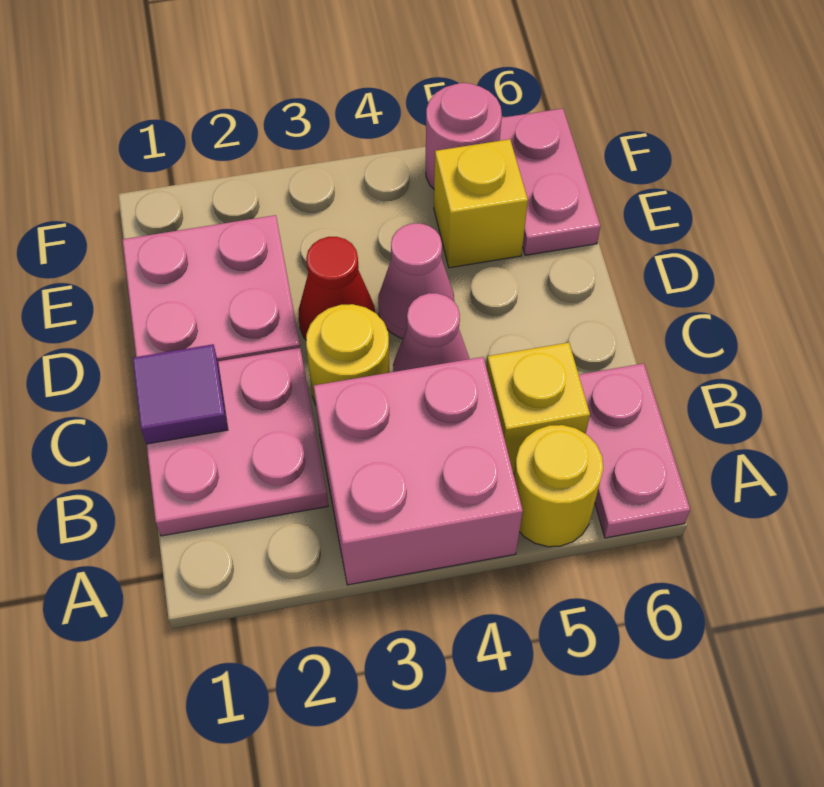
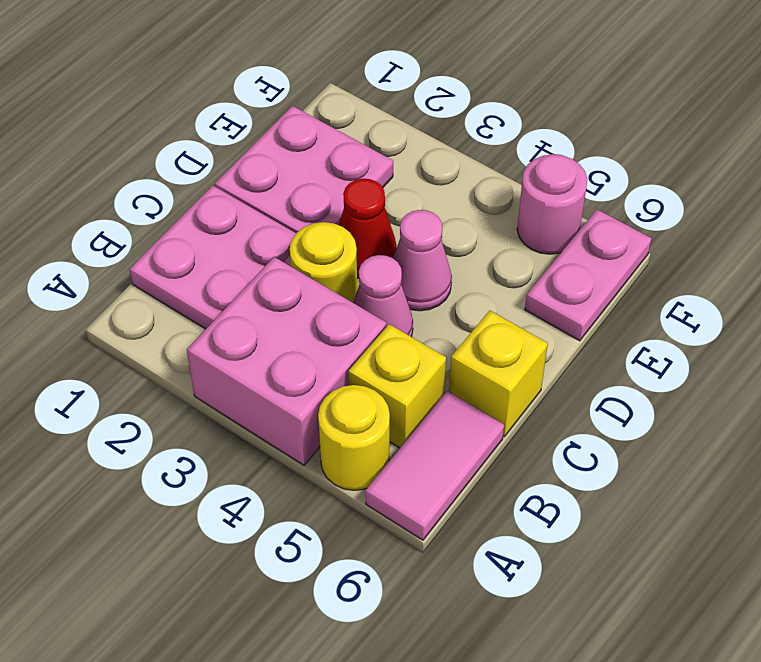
pink plate A6:B6 level 1 -> pink tile A6:B6 level 1
purple tile C1 level 2 -> none
yellow brick E5 level 1 -> yellow brick C6 level 1

